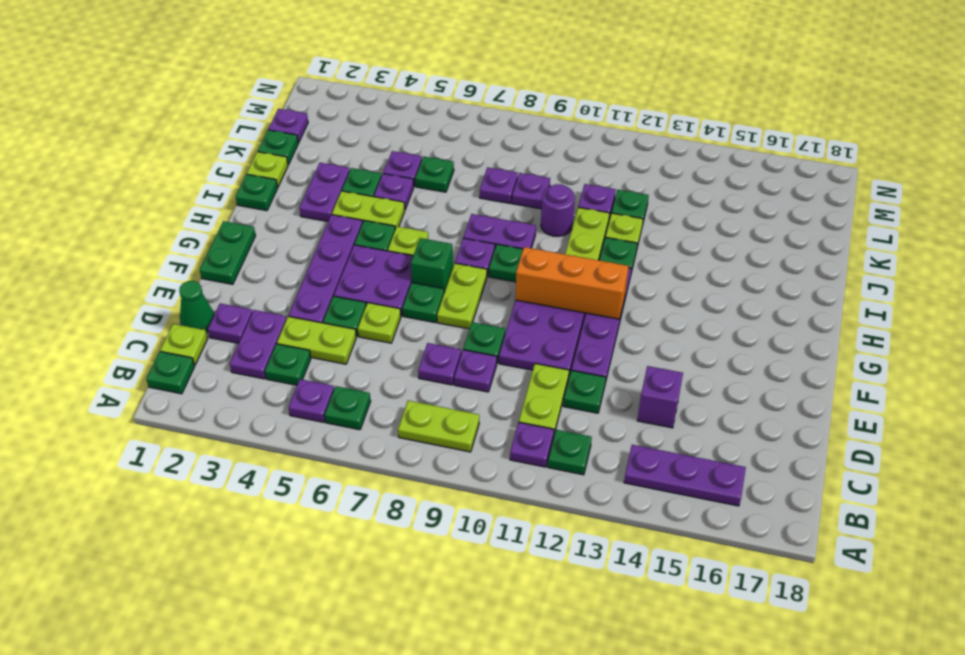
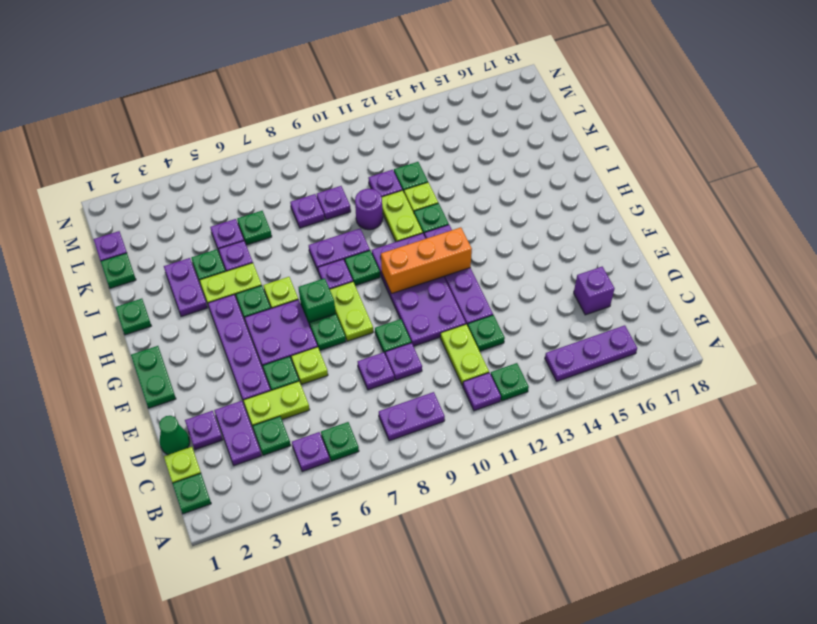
lime plate B8:B9 level 1 -> purple plate B8:B9 level 1
purple brick D14 level 1 -> purple brick D16 level 1
lime plate J1 level 1 -> none

